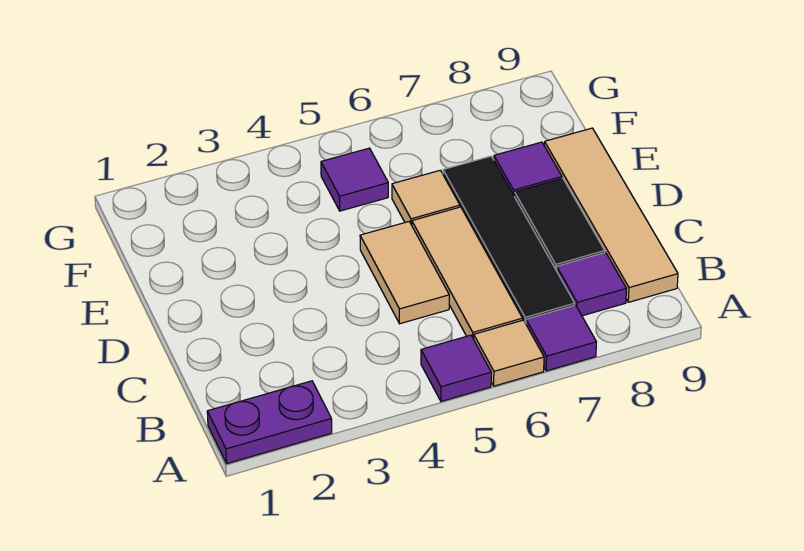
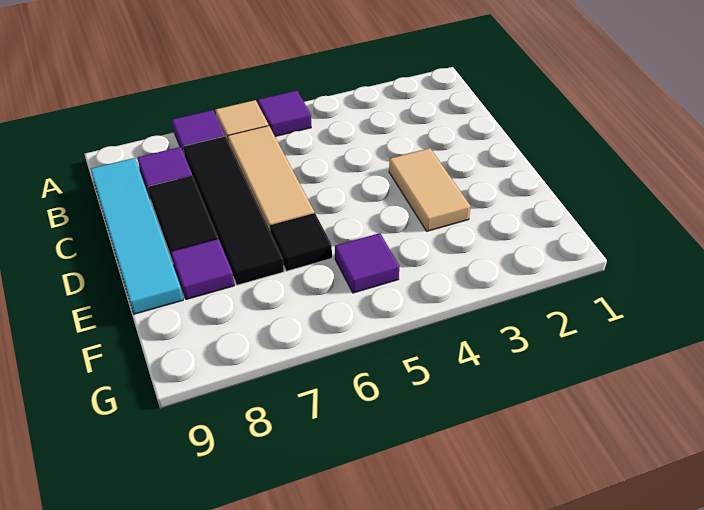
purple plate A1:A2 level 1 -> none
tan tile B9:E9 level 1 -> cyan tile B9:E9 level 1
tan tile C5:D5 level 1 -> tan tile D3:E3 level 1
tan tile E6 level 1 -> black tile E6 level 1

